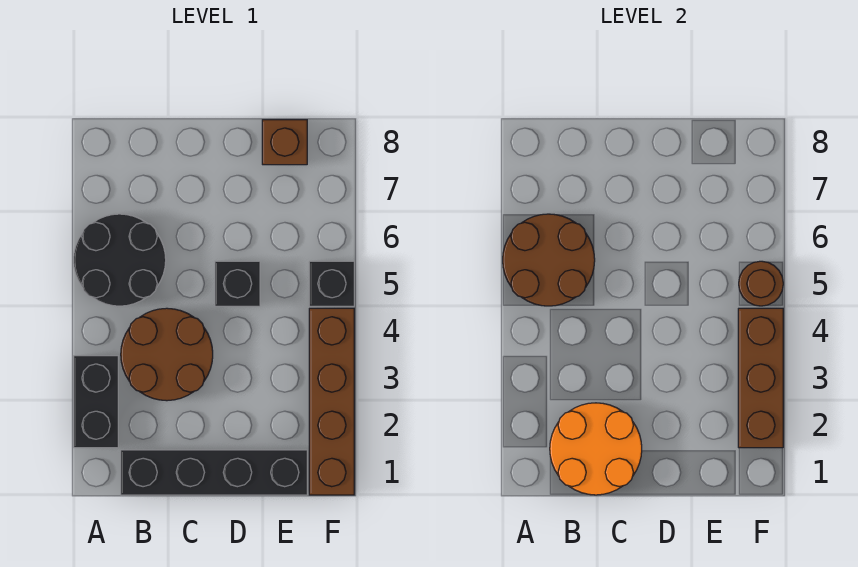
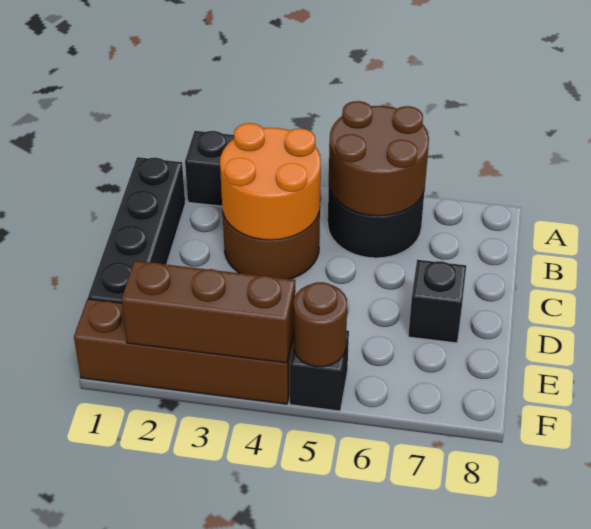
orange round brick B1:C2 level 2 -> orange round brick B3:C4 level 2
black brick D5 level 1 -> black brick D7 level 1
brown brick E8 level 1 -> none

